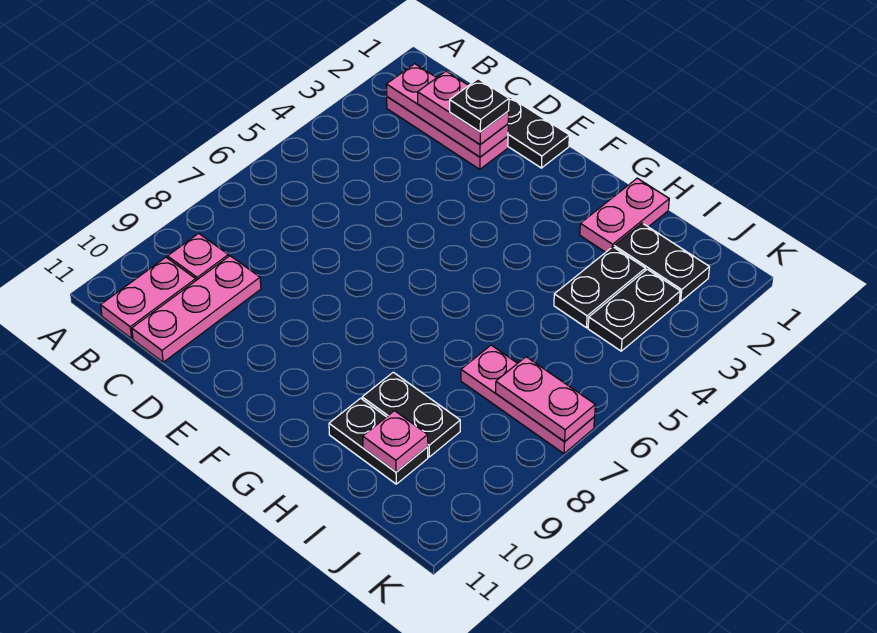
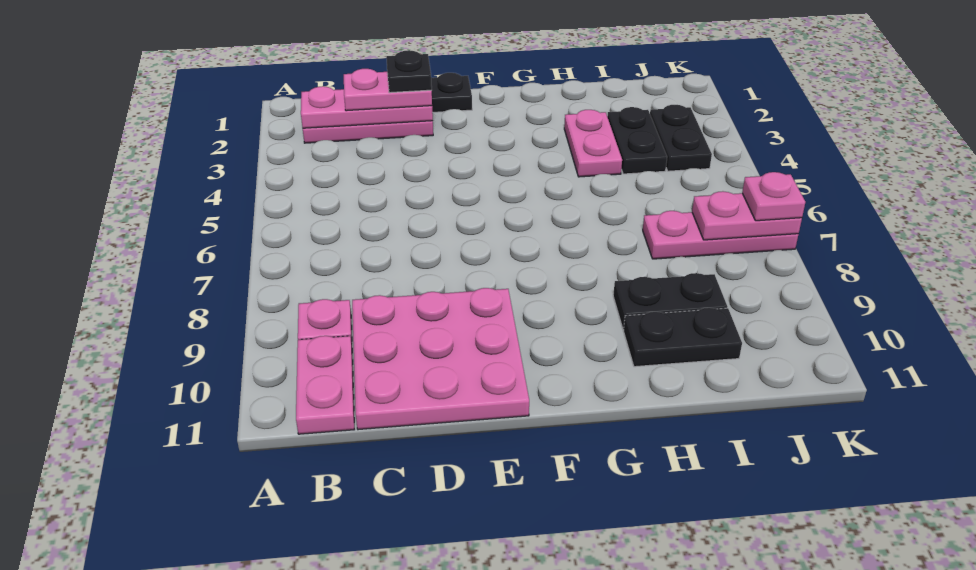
pink plate C9:C11 level 1 -> pink plate C9:E11 level 1
pink plate H1:H2 level 1 -> pink plate H3:H4 level 1
black plate I2:J2 level 1 -> none
pink plate I10 level 2 -> pink plate K7 level 3

